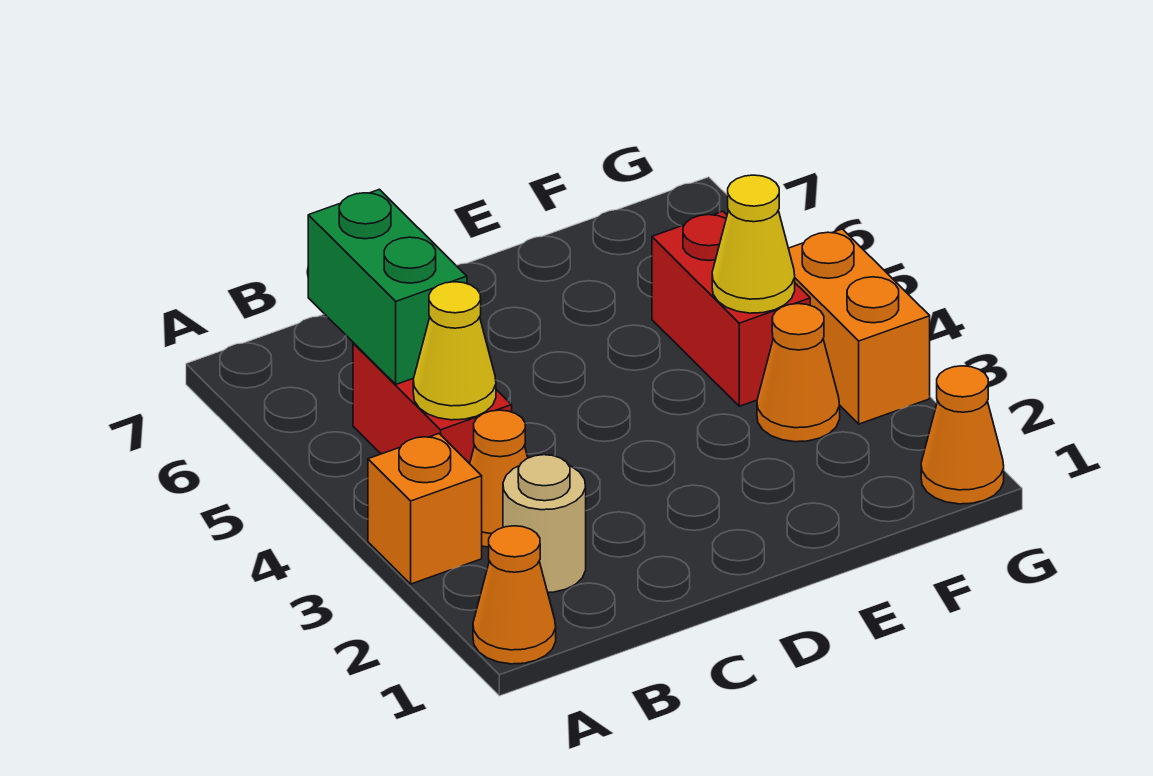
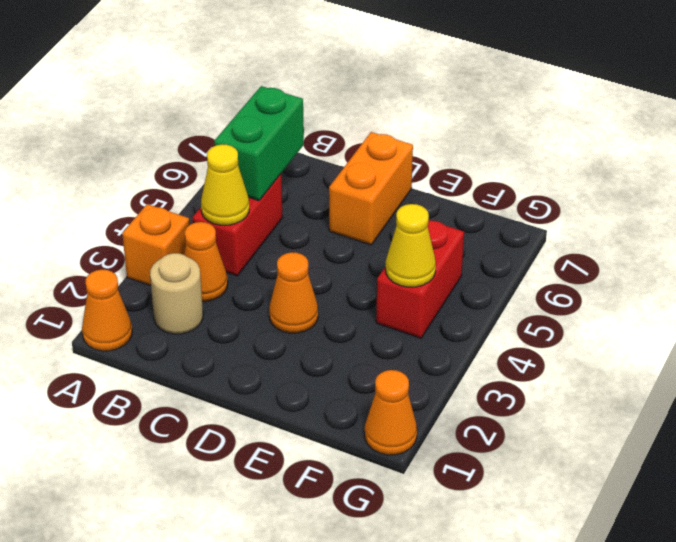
orange cone F3 level 1 -> orange cone D3 level 1
orange brick G3:G4 level 1 -> orange brick D6:D7 level 1

